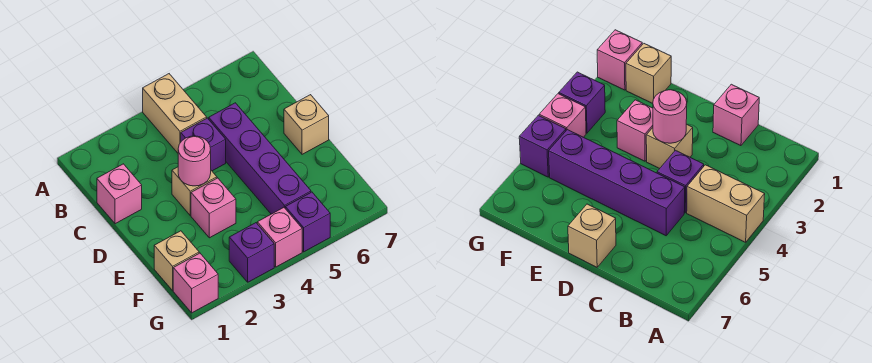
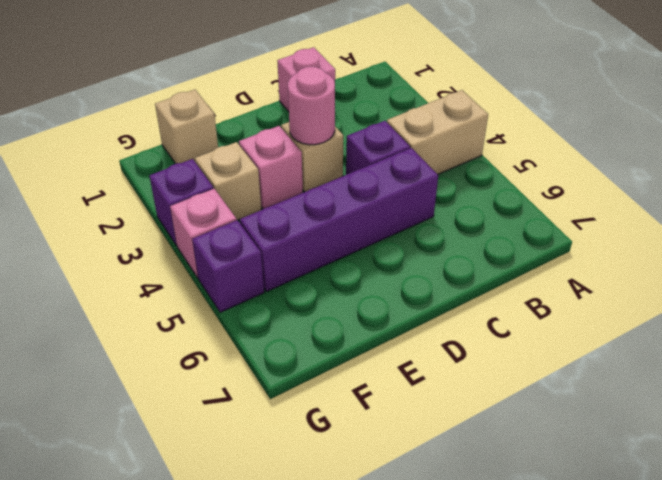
tan brick D7 level 1 -> tan brick F3 level 1
pink brick G1 level 1 -> none

